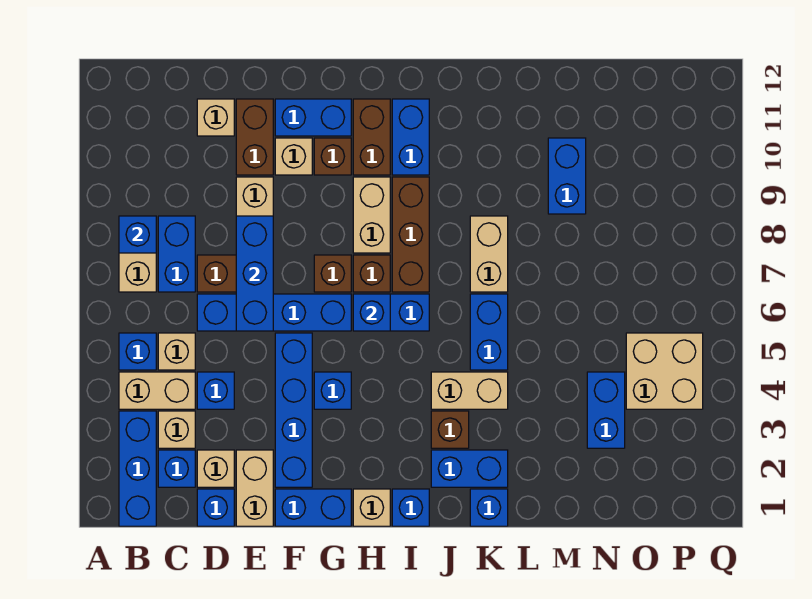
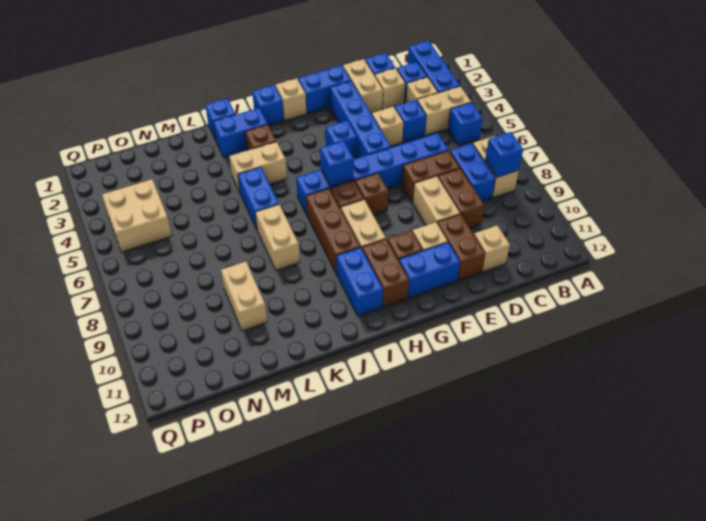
tan brick C5 level 1 -> tan brick E4 level 1
none -> brown brick D8:D9 level 1
blue brick E6:E8 level 2 -> none
blue brick M9:M10 level 1 -> tan brick M9:M10 level 1
blue brick N3:N4 level 1 -> none

